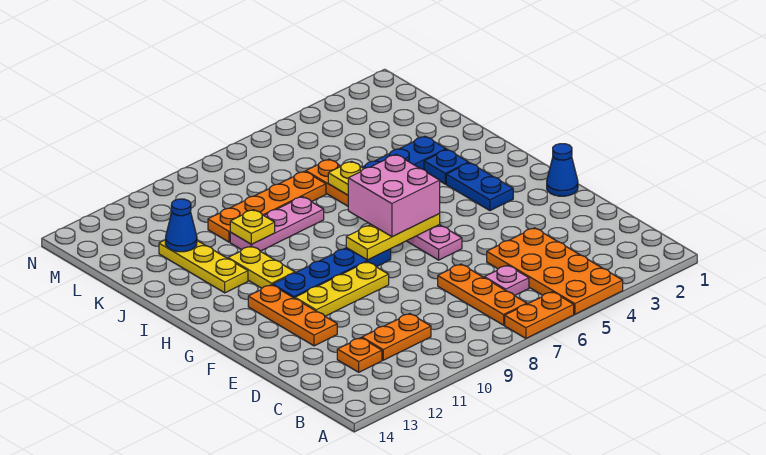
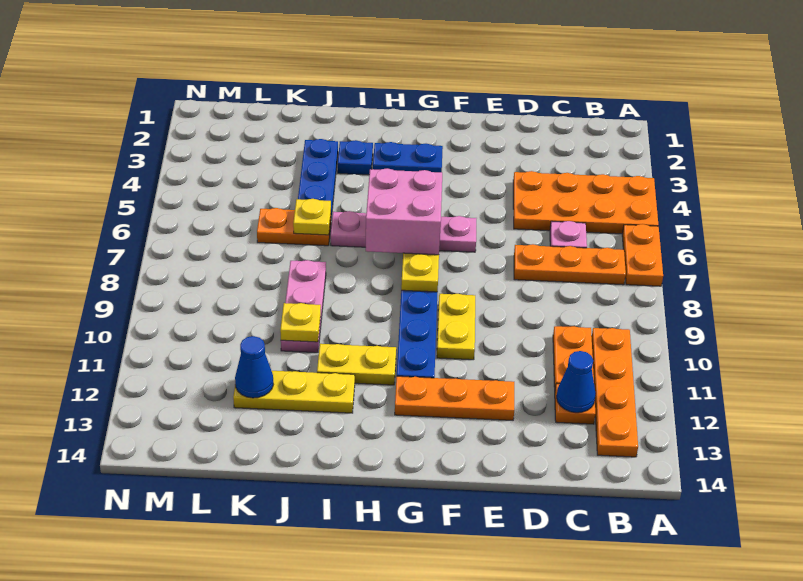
blue cone F1 level 1 -> blue cone C12 level 2
yellow plate F9:F11 level 1 -> yellow plate F9:F10 level 1
orange plate K7:K10 level 1 -> orange plate B10:B13 level 1

